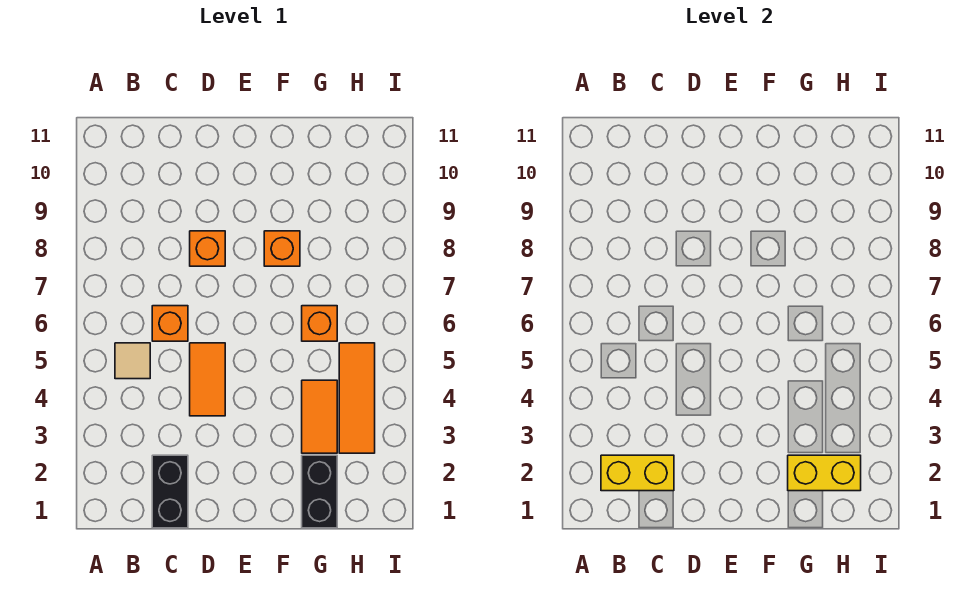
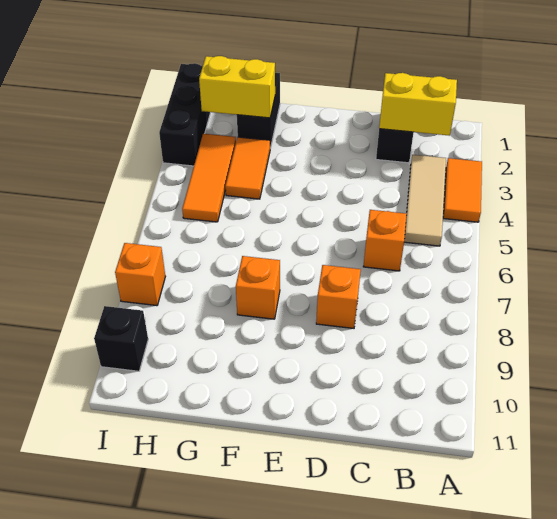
tan tile B5 level 1 -> tan tile B3:B5 level 1
orange tile D4:D5 level 1 -> orange tile A3:A4 level 1
orange brick G6 level 1 -> orange brick I8 level 1
none -> black brick I1:I3 level 1
none -> black brick I10 level 1

